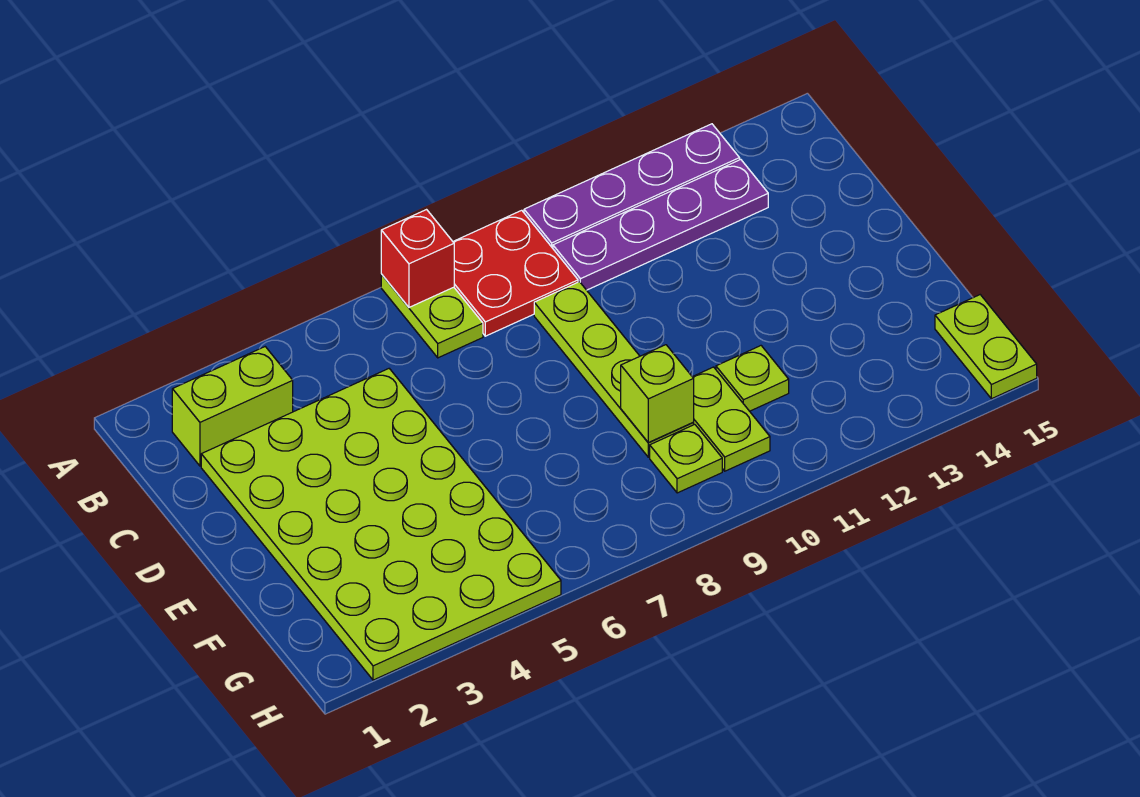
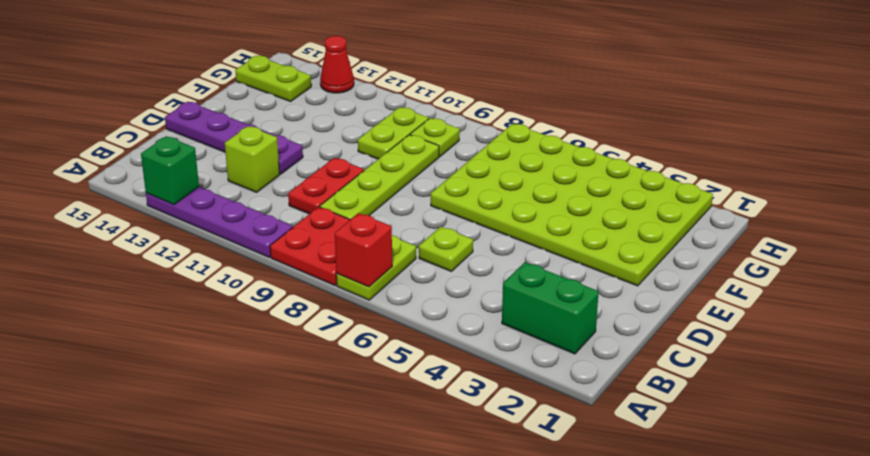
none -> green brick A13 level 2
lime brick B2:B3 level 1 -> green brick B2:B3 level 1
purple plate B10:B13 level 1 -> purple plate D12:D15 level 1
lime plate C2:H5 level 1 -> lime plate E2:H7 level 1
none -> red plate C10:D10 level 1
lime brick F9 level 2 -> lime brick C12 level 1
lime plate F11 level 1 -> lime plate C6 level 1
lime plate G15:H15 level 1 -> lime plate G14:G15 level 1
none -> red cone H13 level 1

